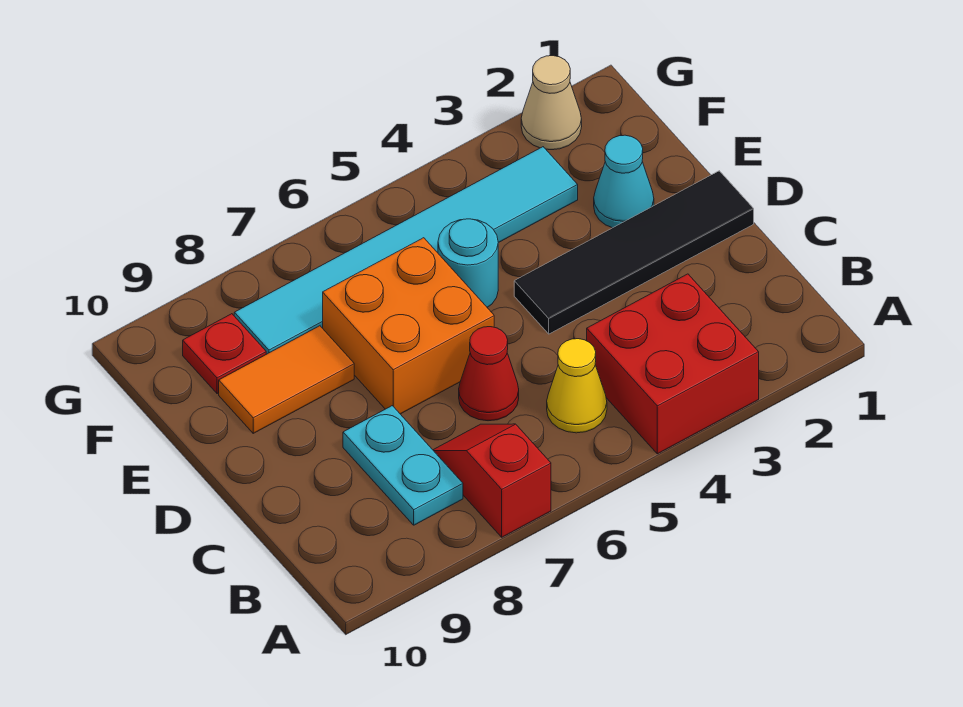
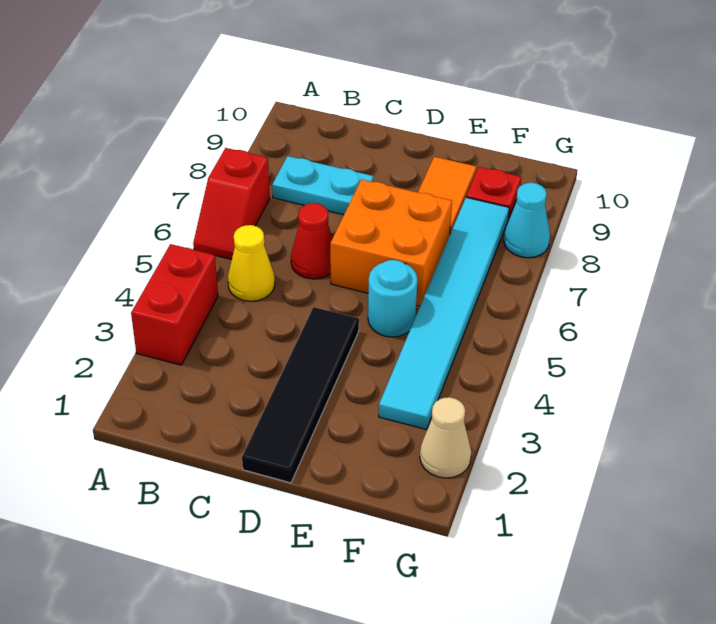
red brick A3:B4 level 1 -> red brick A3:A4 level 1
red slope A7:B7 level 1 top A -> red slope A6:A7 level 1 top 7
cyan cone E2 level 1 -> cyan cone G8 level 1

